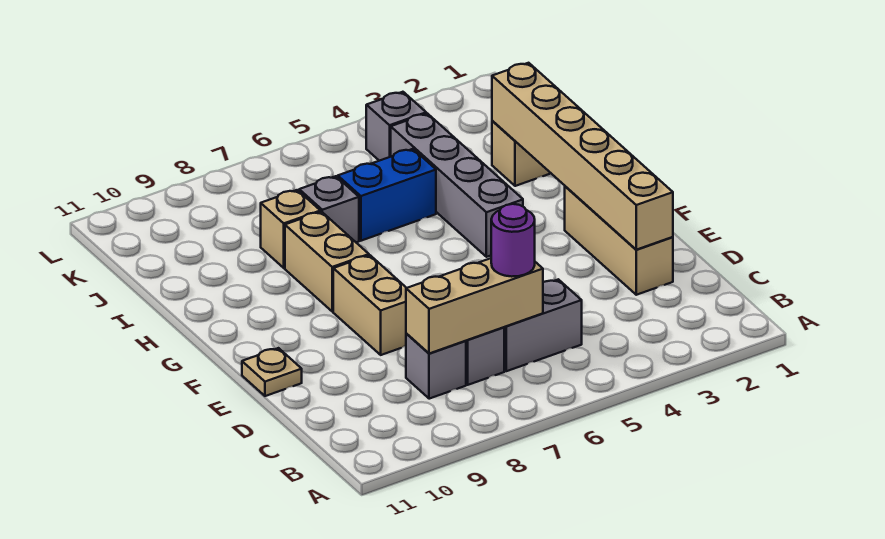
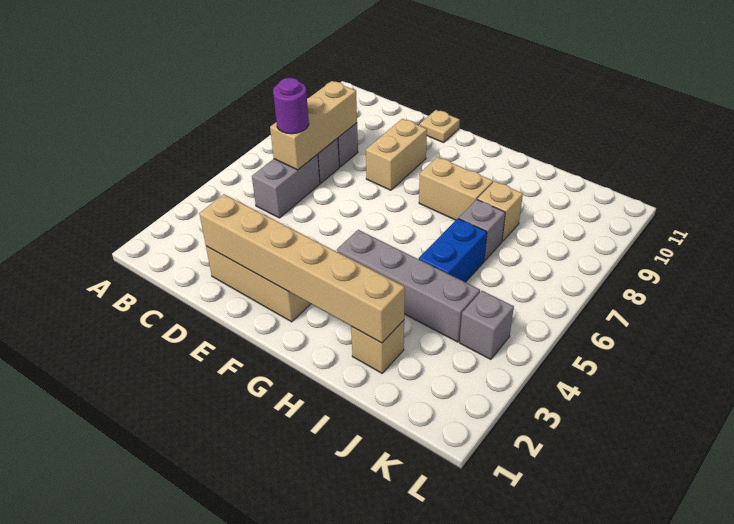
tan brick E8:F8 level 1 -> tan brick E8:E9 level 1

